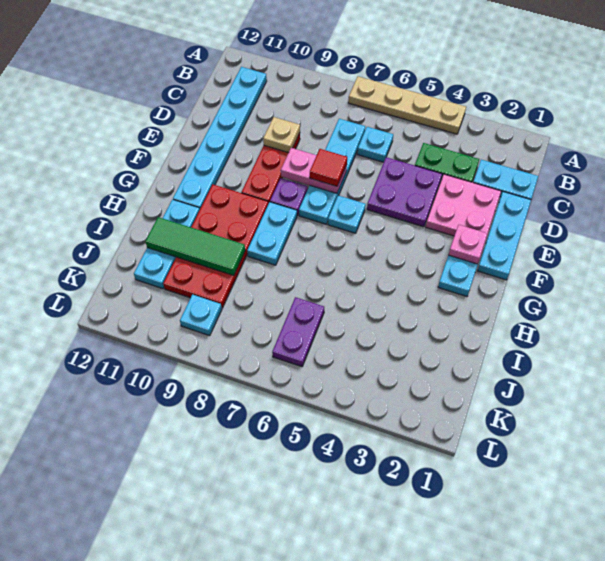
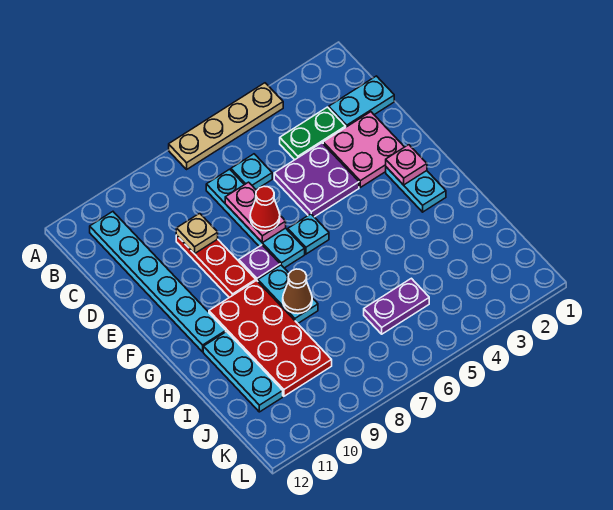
cyan plate D1:F1 level 1 -> none
pink plate E7:E8 level 2 -> pink plate D7:E7 level 2
red tile E7 level 3 -> red cone E7 level 3
none -> brown cone H8 level 2
green tile I9:I11 level 2 -> none
purple plate J6:K6 level 1 -> purple plate J5:J6 level 1
cyan plate K9 level 1 -> none

